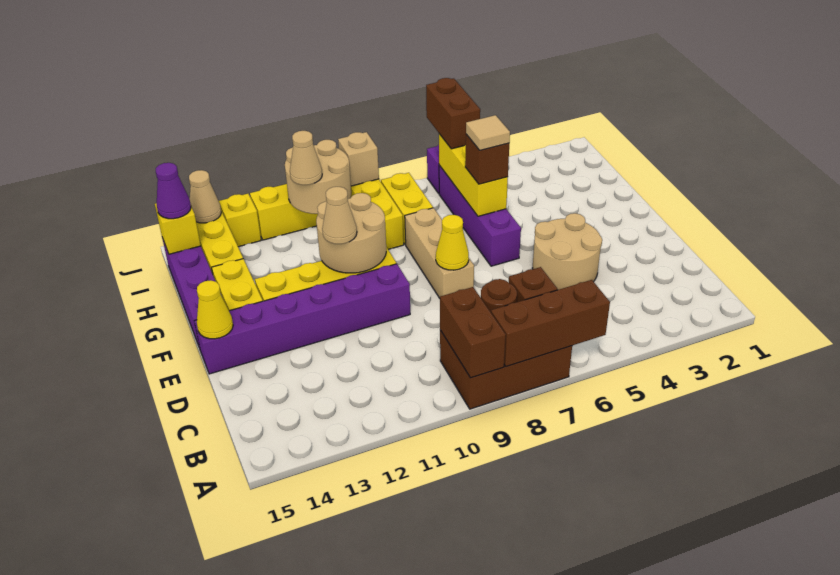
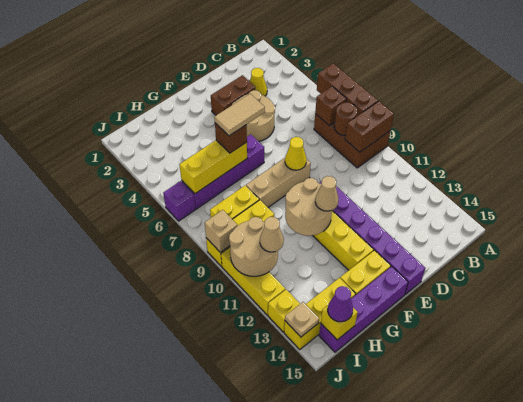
yellow cone E15 level 2 -> yellow cone C3 level 1
tan tile G6 level 4 -> tan tile F6:G6 level 4
brown brick I6:J6 level 3 -> brown brick D3:E3 level 1
tan cone J14 level 2 -> tan plate J14 level 2

